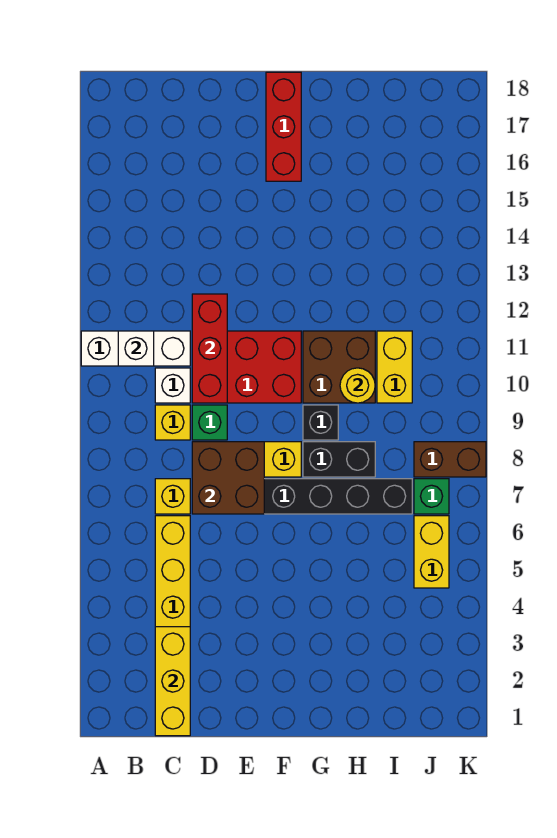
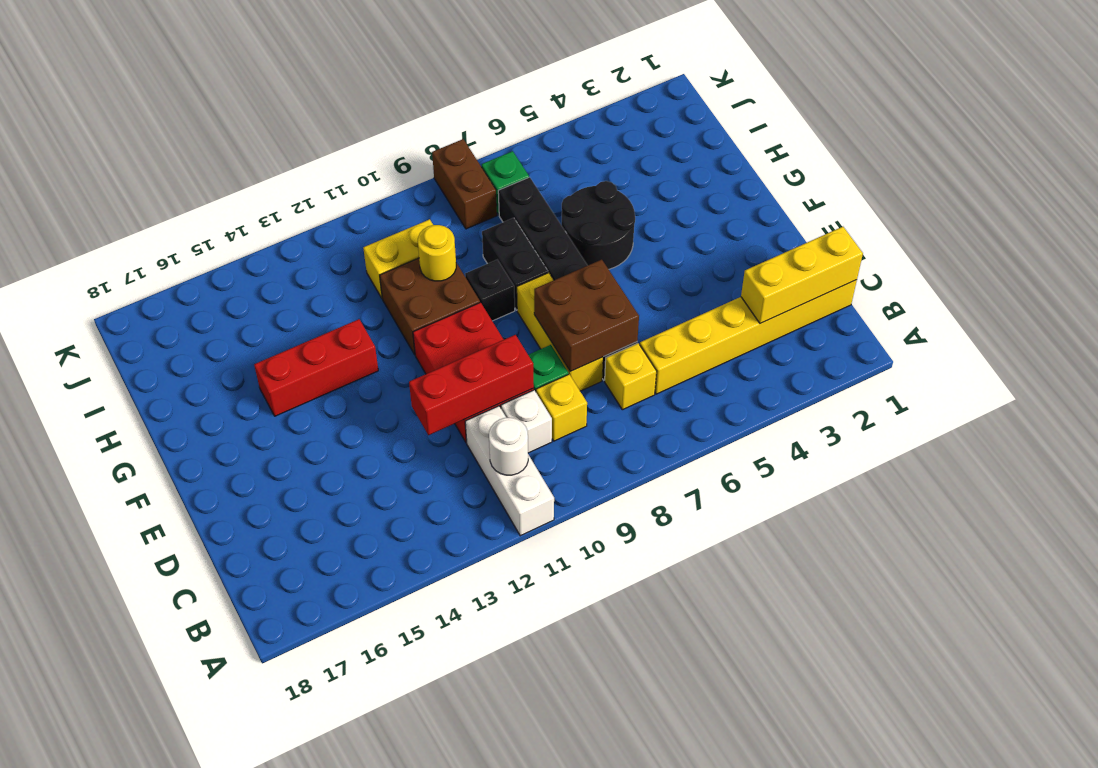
white brick B11 level 2 -> white round brick B11 level 2
red brick F16:F18 level 1 -> red brick G13:G15 level 1
none -> black round brick G5:H6 level 1
yellow brick J5:J6 level 1 -> none

